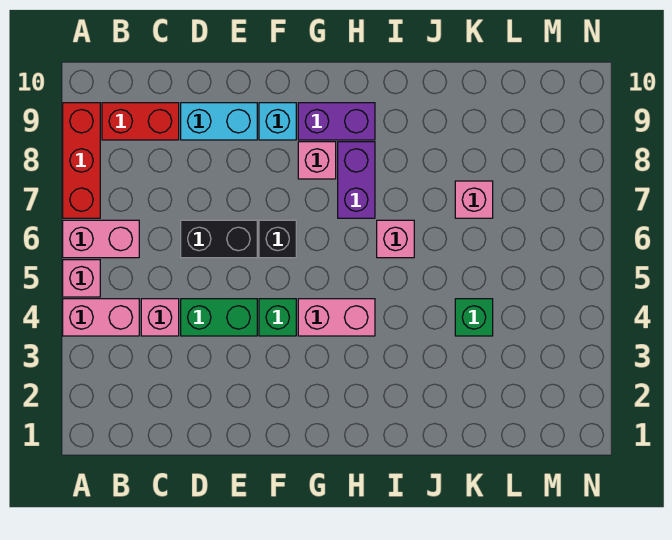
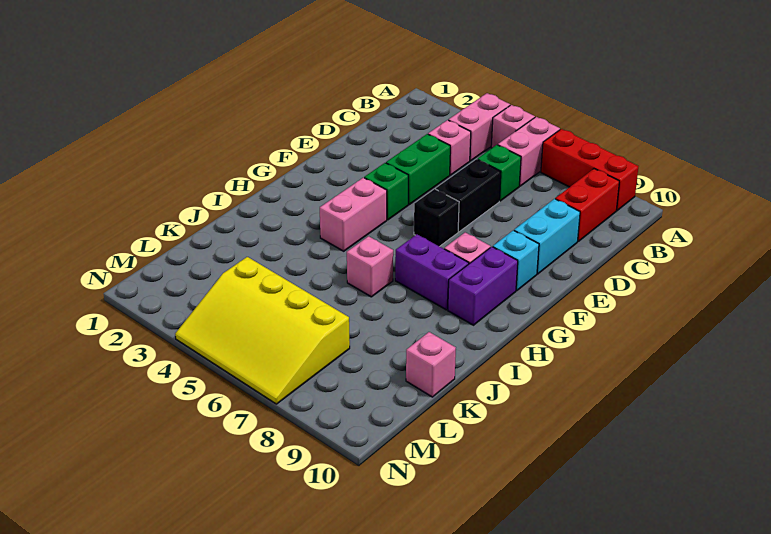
green brick K4 level 1 -> green brick C6 level 1
pink brick K7 level 1 -> pink brick K10 level 1
none -> yellow slope L4:N7 level 1 top L

